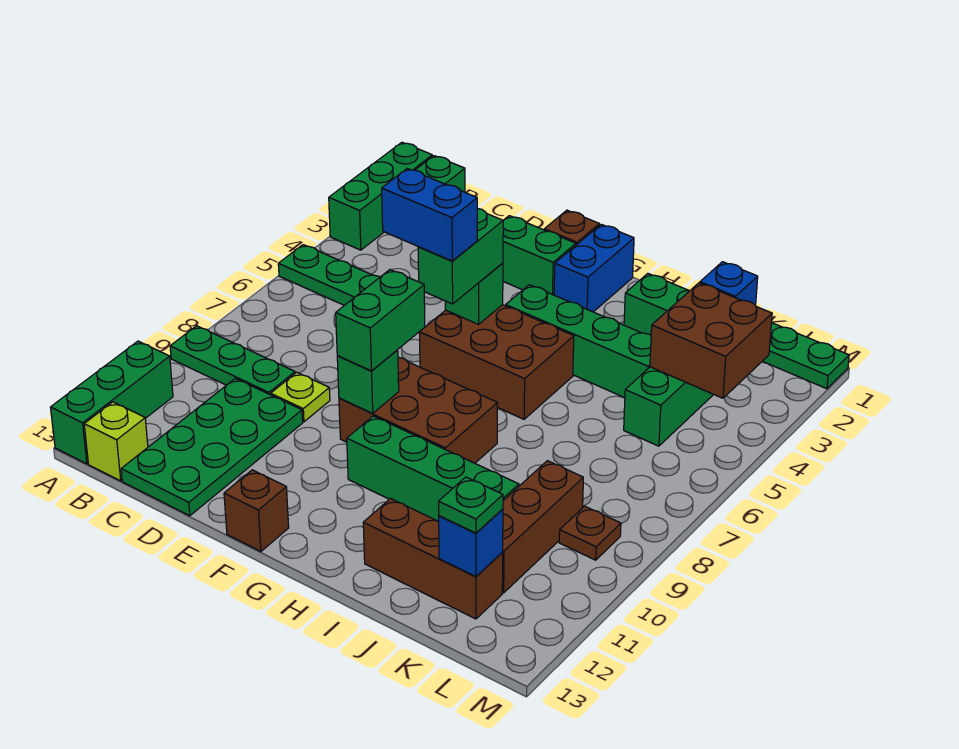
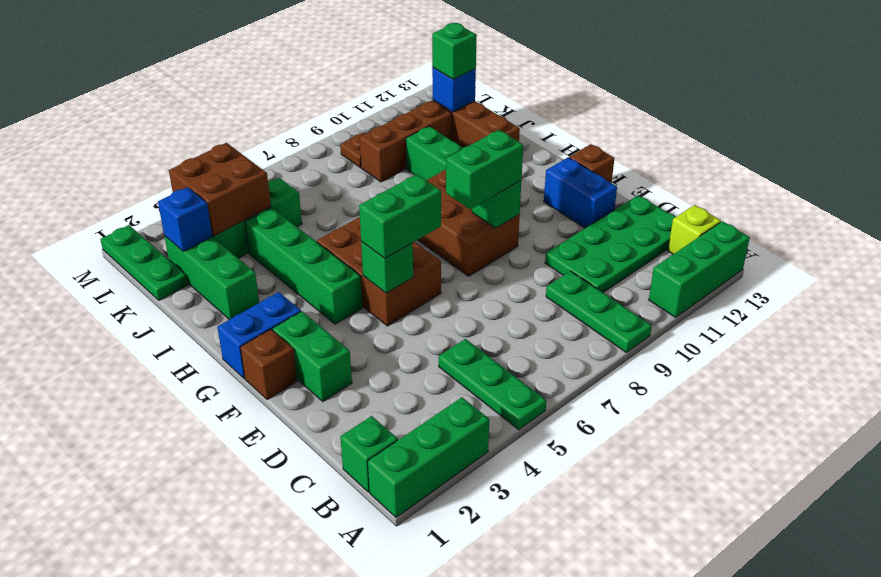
lime plate D9 level 1 -> none
blue brick E6:F6 level 4 -> blue brick E12:F12 level 1
green plate K12 level 3 -> green brick K12 level 3

